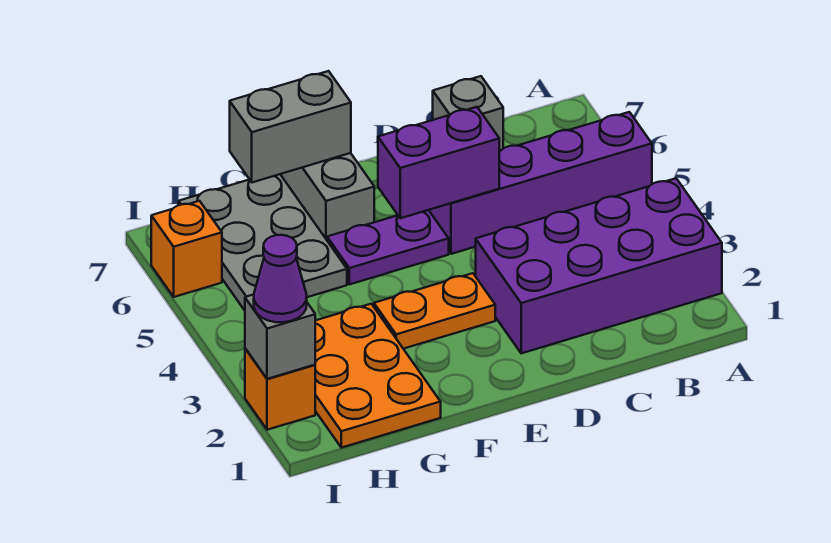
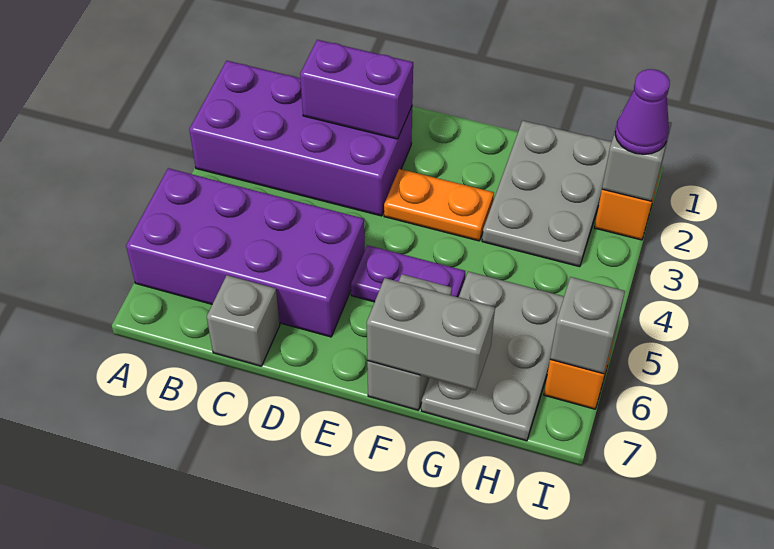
purple brick A5:D5 level 1 -> purple brick A5:D6 level 1
purple brick D5:E5 level 2 -> purple brick C2:D2 level 2
orange plate G1:H3 level 1 -> grey plate G1:H3 level 1
none -> grey brick I6 level 2

